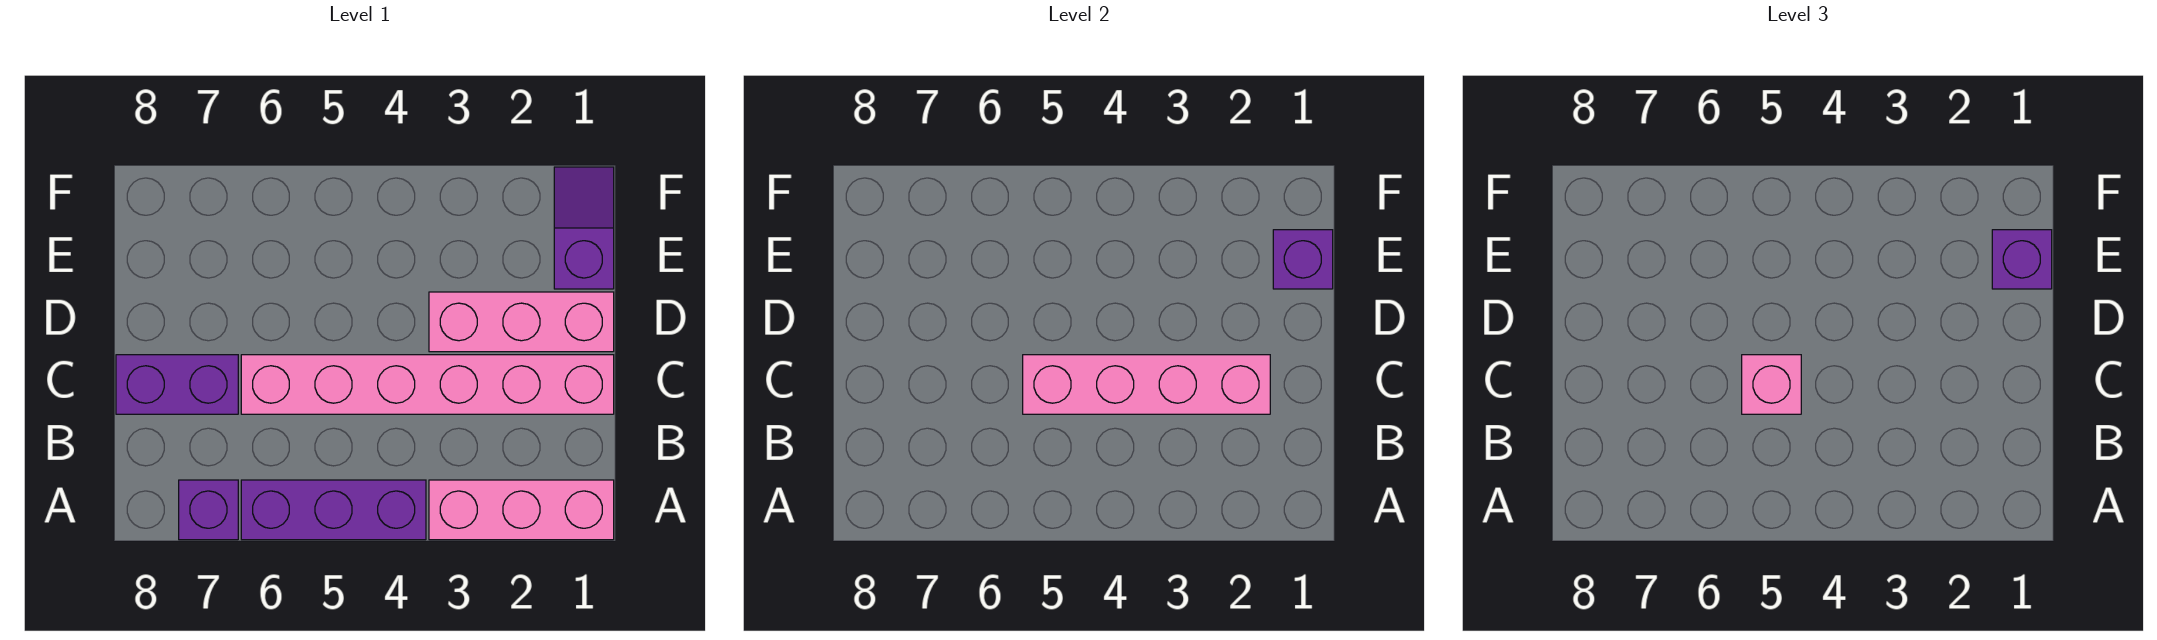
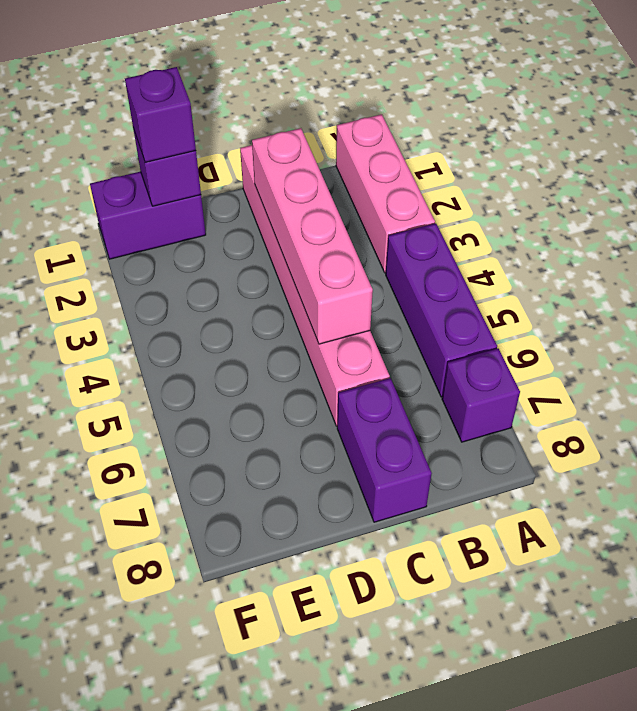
pink brick C5 level 3 -> none
pink brick D1:D3 level 1 -> none
purple slope E1:F1 level 1 top E -> purple brick E1:F1 level 1

